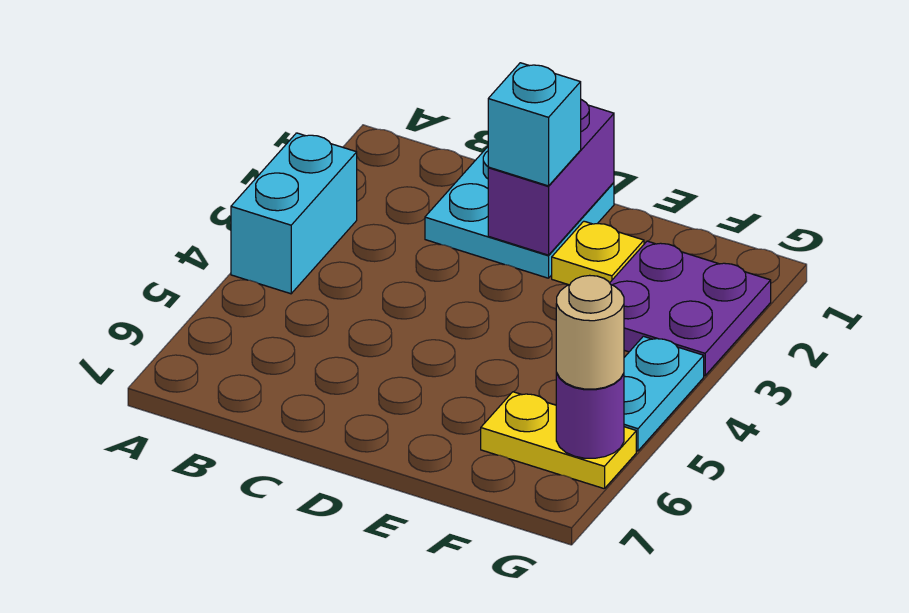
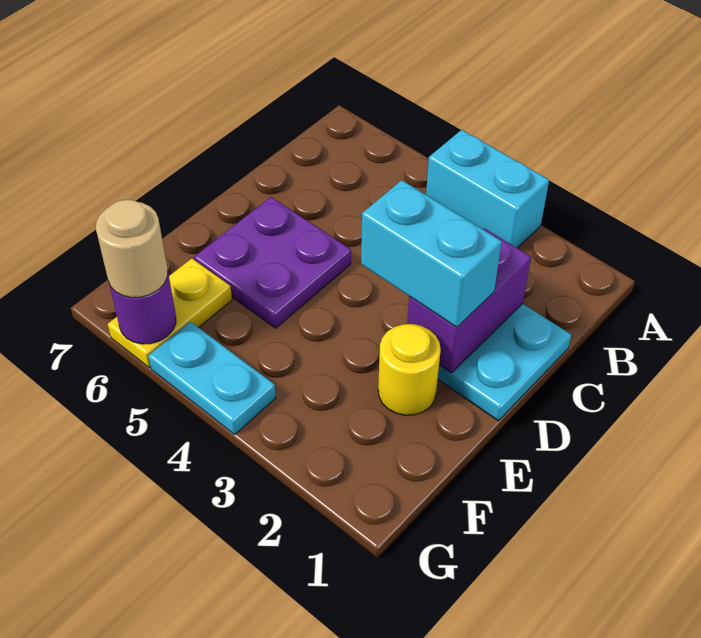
purple brick D1:D2 level 2 -> purple brick C2:D2 level 2
cyan brick D2 level 3 -> cyan brick D2:D3 level 3
yellow plate E2 level 1 -> yellow round brick E2 level 1
purple plate F2:G3 level 1 -> purple plate D5:E6 level 1

